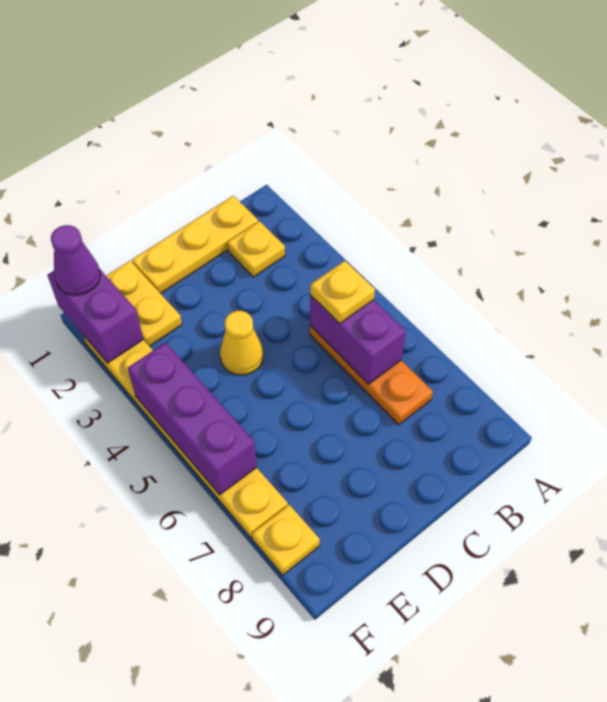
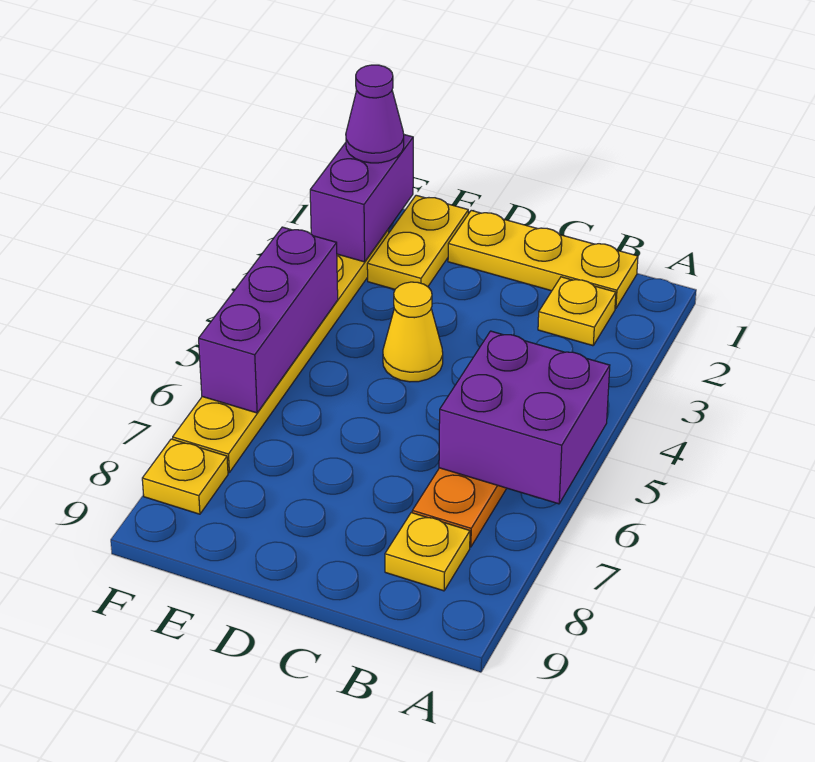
purple brick B5:B6 level 2 -> purple brick A5:B6 level 2
yellow plate B5 level 3 -> yellow plate B8 level 1

